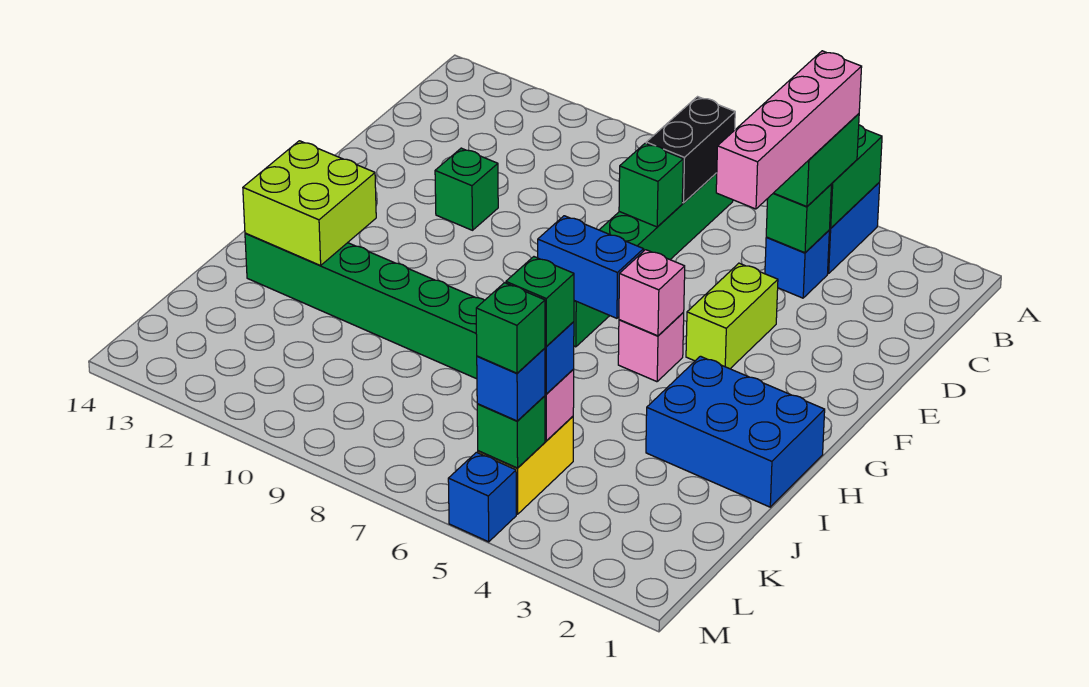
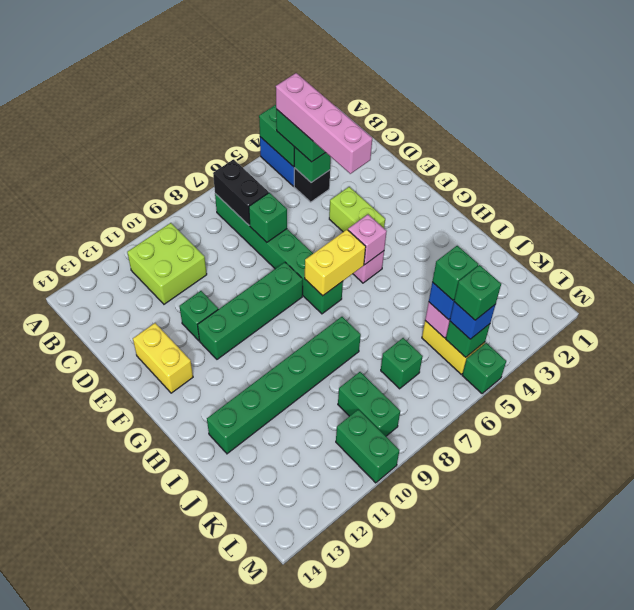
blue brick C4 level 1 -> black brick C4 level 1
none -> yellow brick E13:F13 level 1
none -> green brick F8:F11 level 1
blue brick G6:G7 level 2 -> yellow brick G6:G7 level 2
blue brick H1:I3 level 1 -> none
lime brick H12:I13 level 2 -> lime brick B10:C11 level 1
none -> green brick K7 level 1
none -> green brick K9:L9 level 1
none -> green brick L10:M10 level 1
blue brick M5 level 1 -> green brick M5 level 1

